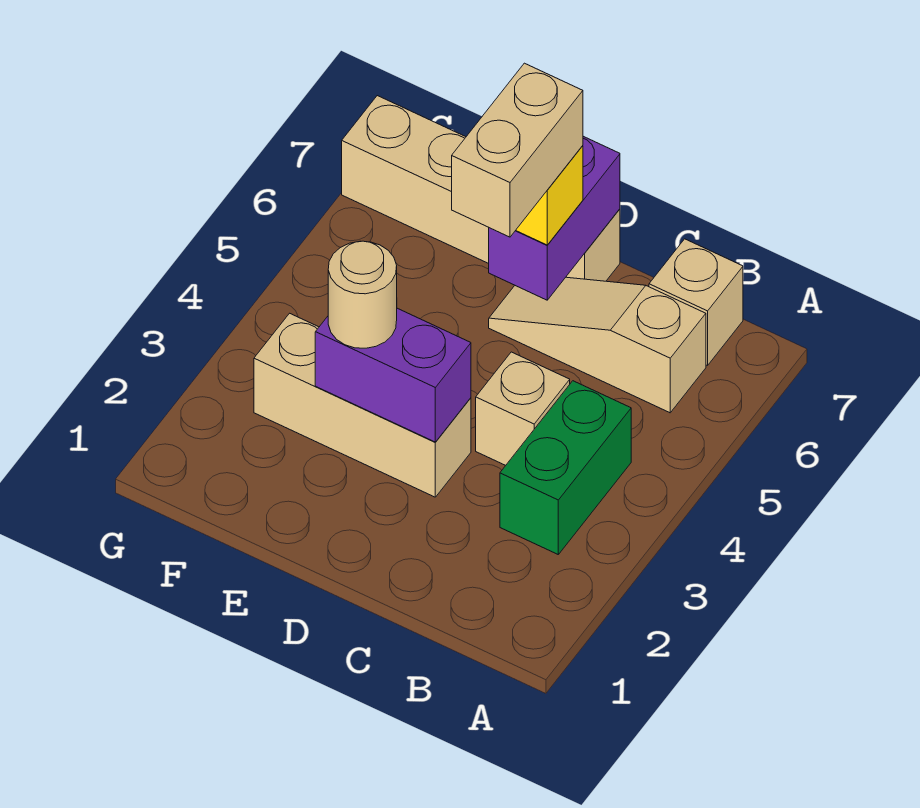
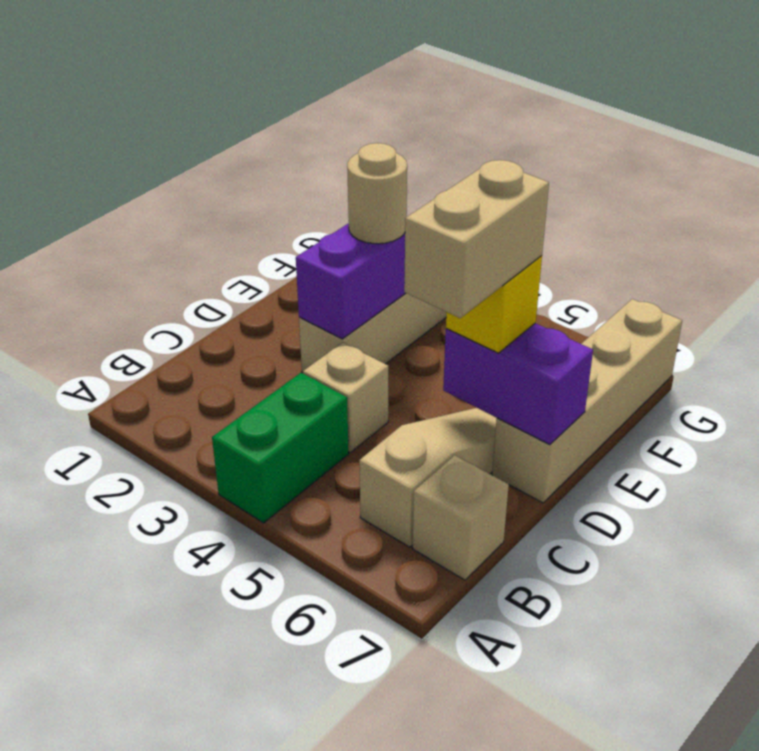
green brick B3:B4 level 1 -> green brick A4:B4 level 1
tan brick D5:D6 level 4 -> tan brick C6:D6 level 4

